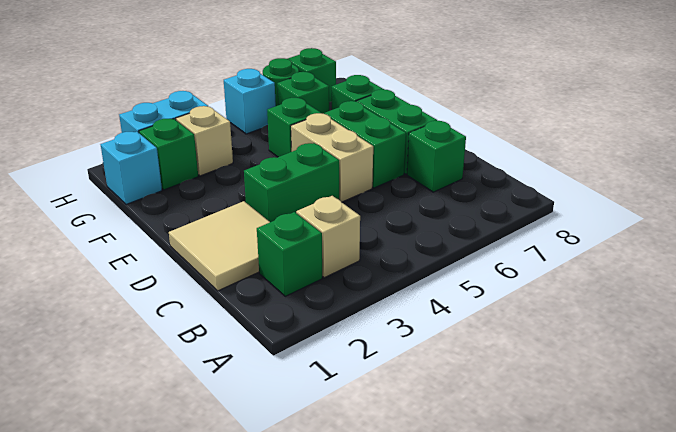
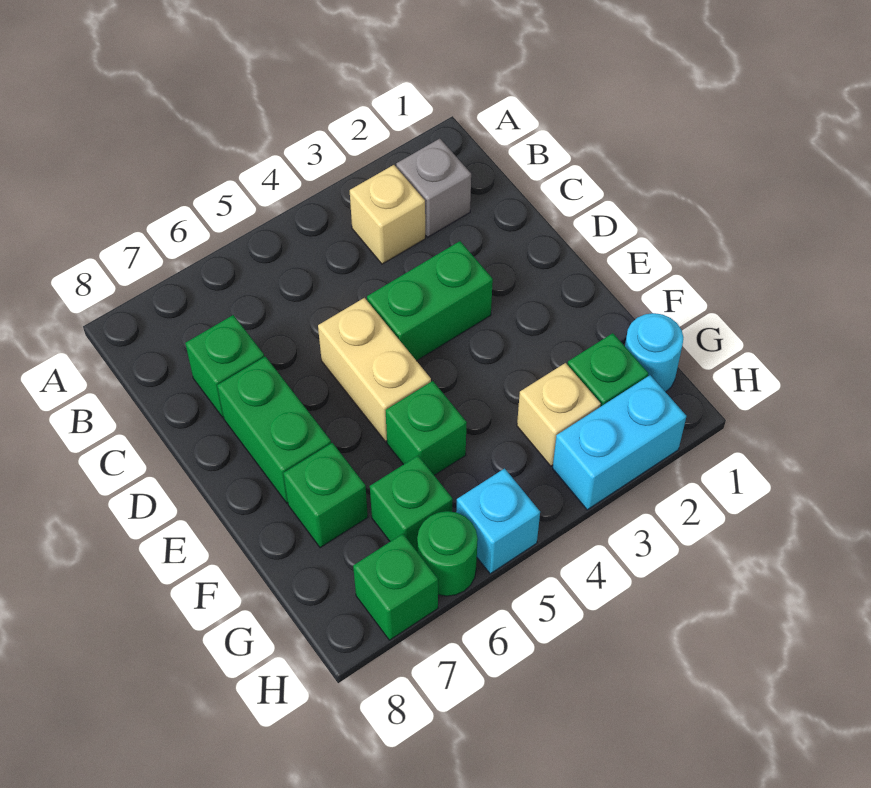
green brick B2 level 1 -> grey brick B2 level 1
tan tile C1:D2 level 1 -> none
green brick D6:E6 level 1 -> none
cyan brick G1 level 1 -> cyan round brick G1 level 1

